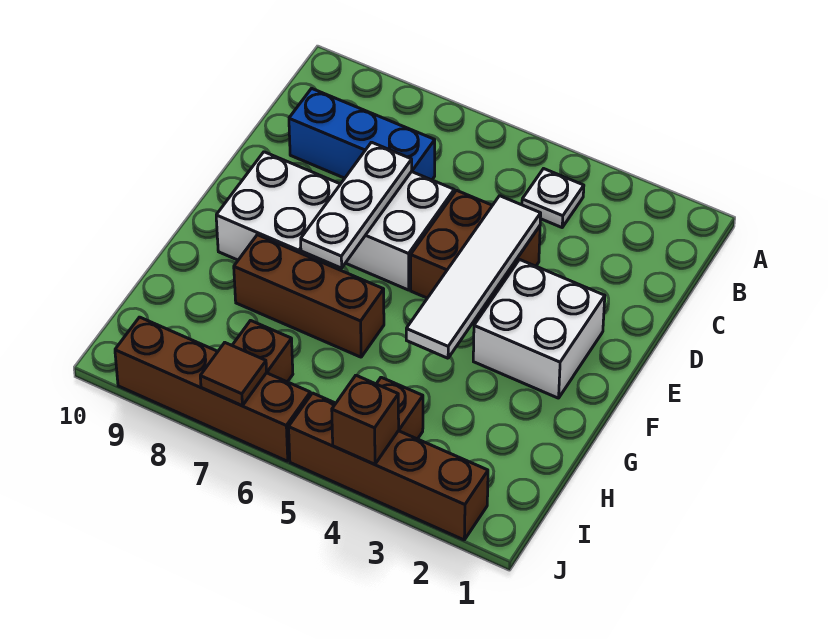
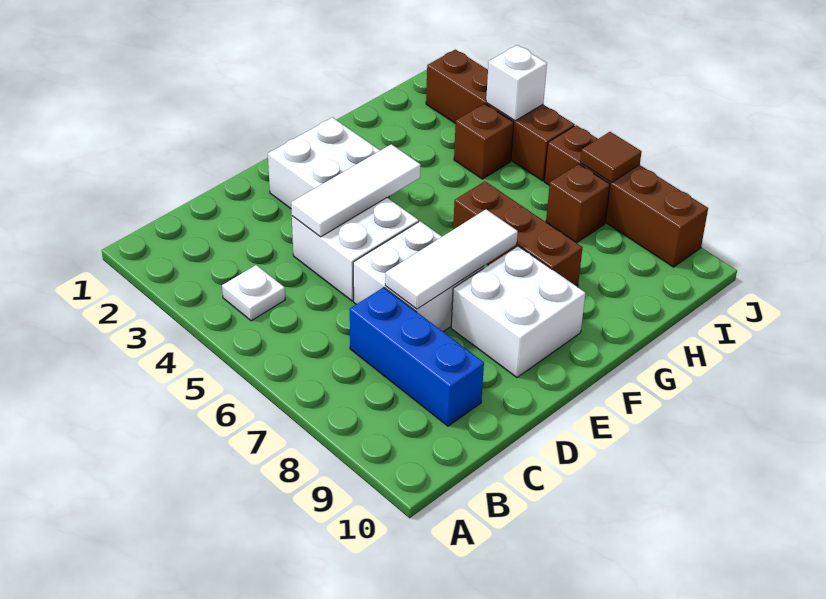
brown brick D4:E5 level 1 -> white brick D4:E5 level 1
white tile D4:G4 level 2 -> white tile D4:F4 level 2
white plate D7:F7 level 2 -> white tile D7:F7 level 2
brown brick J4 level 2 -> white brick J4 level 2

